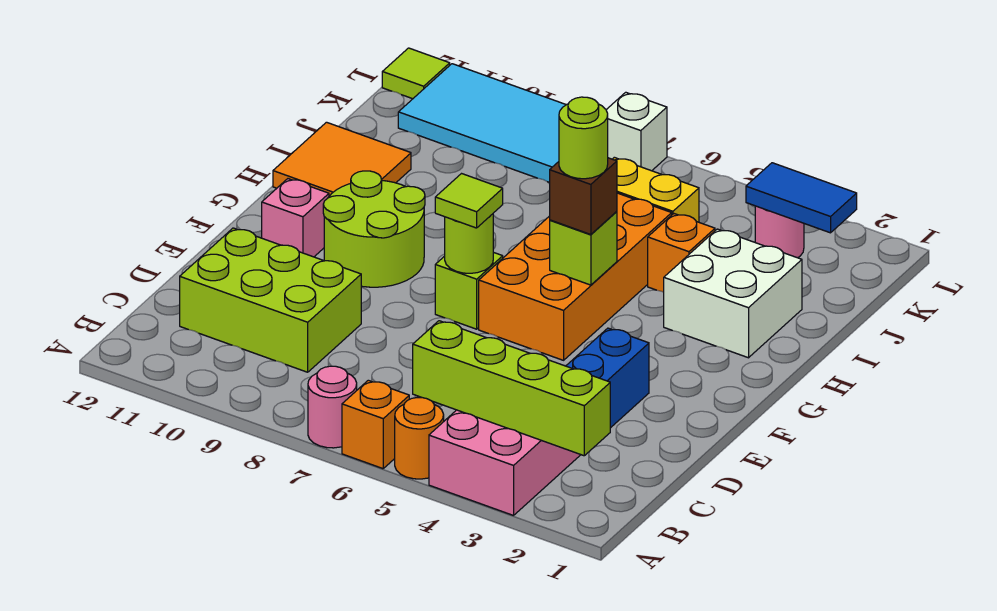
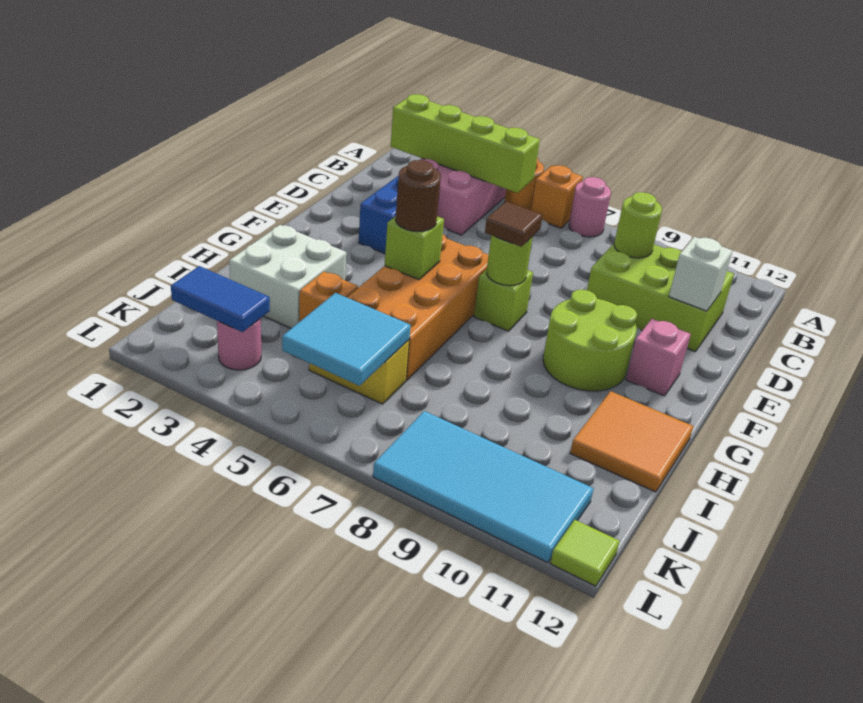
lime tile F7 level 3 -> brown tile F7 level 3
brown brick G5 level 3 -> brown round brick G5 level 3
lime round brick G5 level 4 -> lime round brick C9 level 2
none -> cyan tile J5:K6 level 2
white brick L7 level 1 -> white brick D11 level 2

